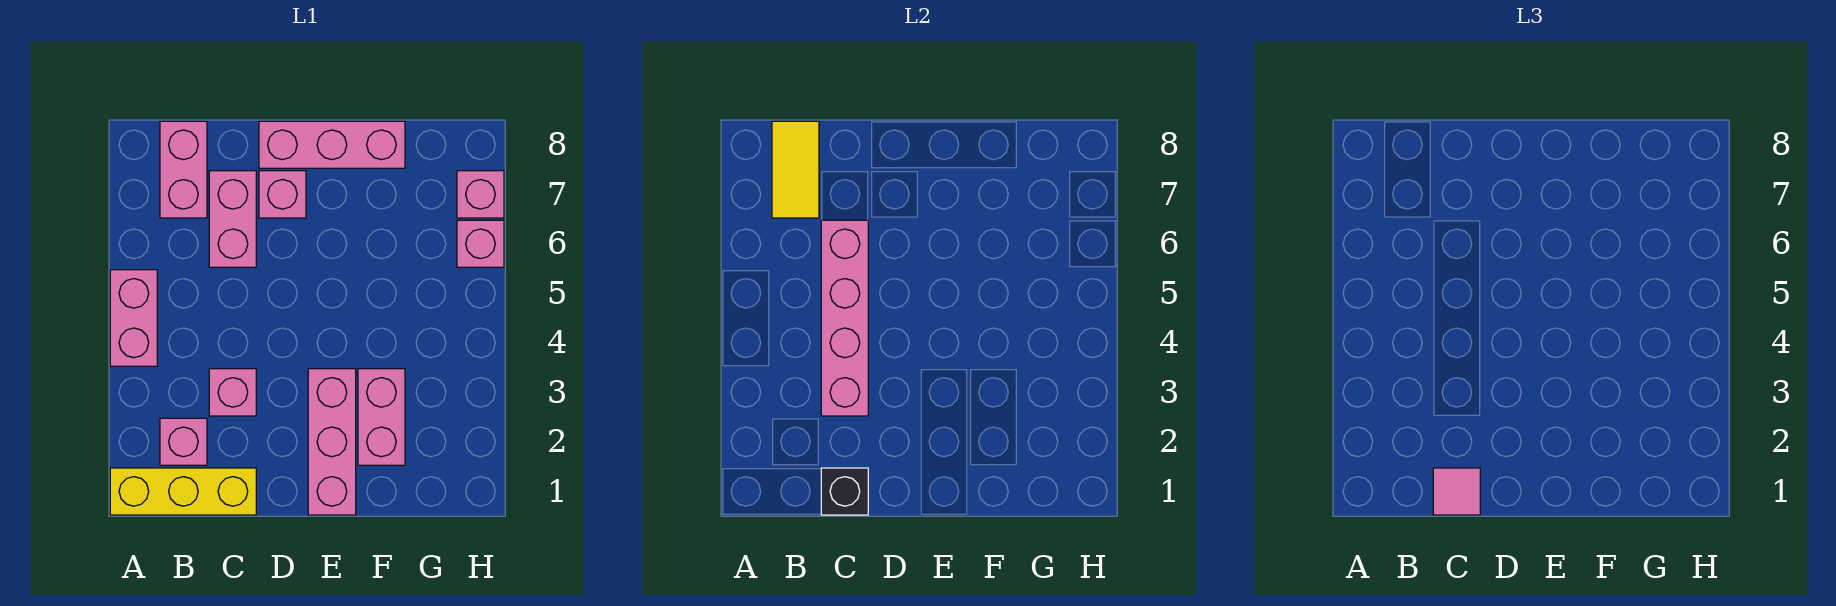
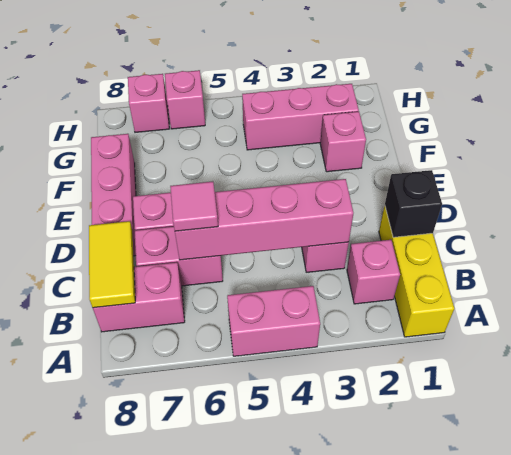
yellow tile B7:B8 level 2 -> yellow tile B8:C8 level 2
pink tile C1 level 3 -> pink tile C6 level 3
pink brick E1:E3 level 1 -> pink brick G2:G4 level 1
pink brick F2:F3 level 1 -> pink brick F2 level 1

